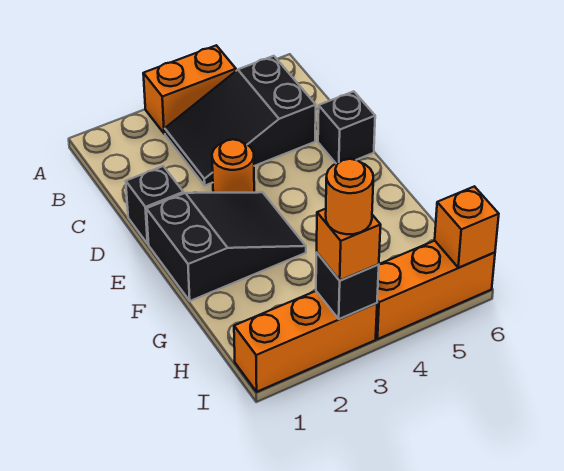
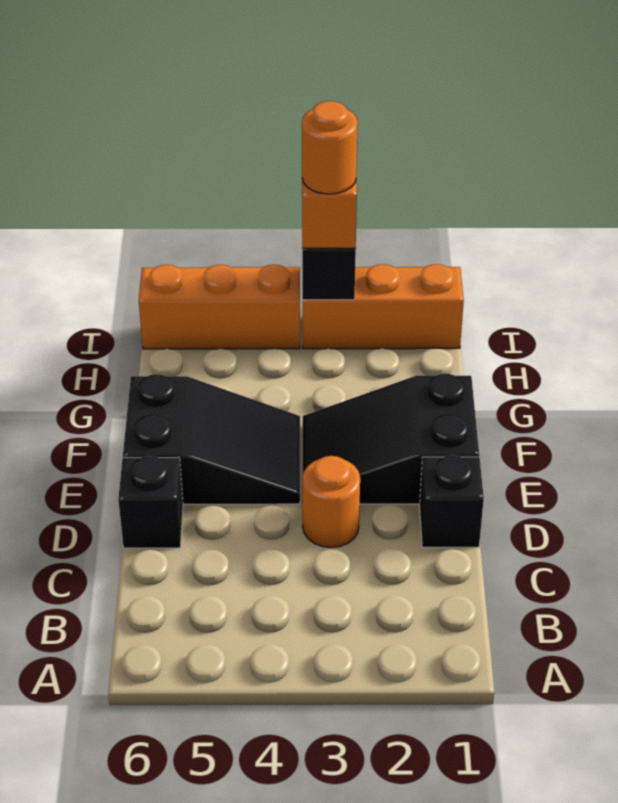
orange brick A3:A4 level 1 -> none
black slope B3:C5 level 1 top 5 -> black slope E4:F6 level 1 top 6
orange brick I6 level 2 -> none

